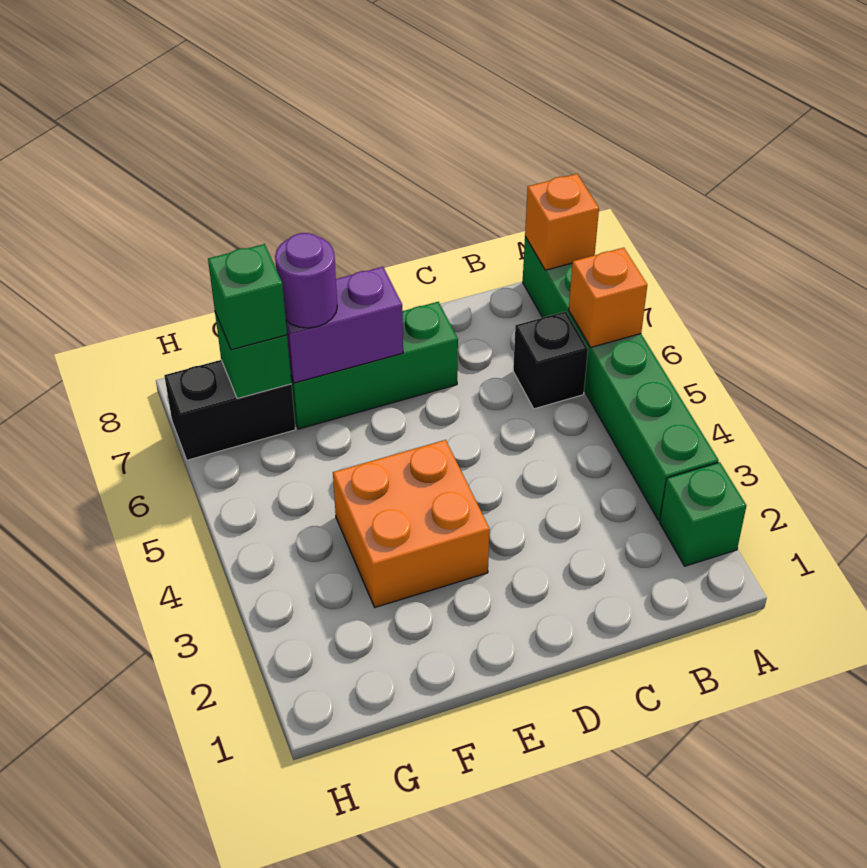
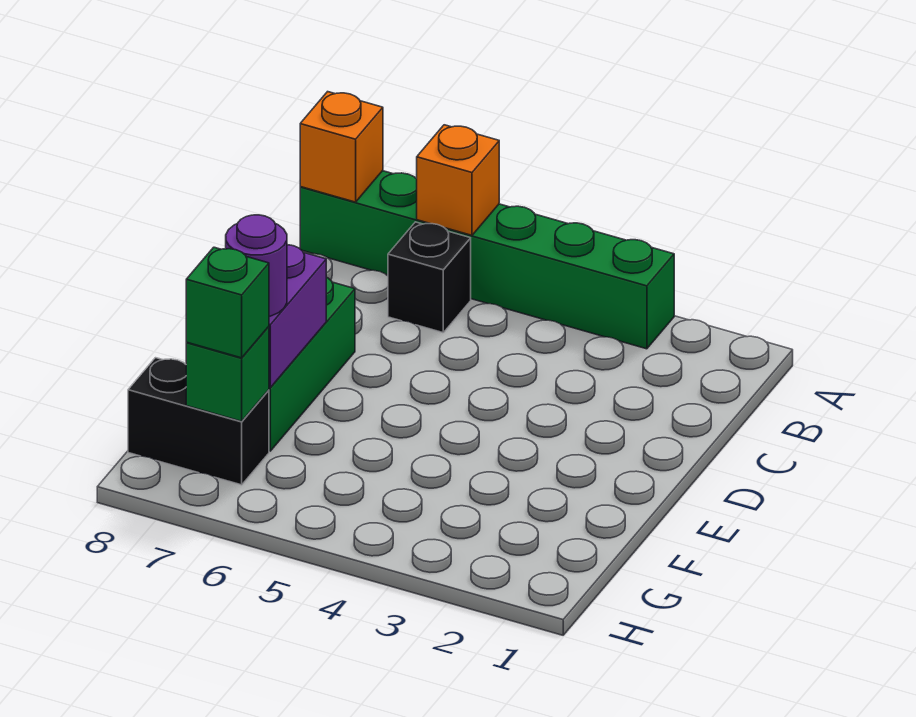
green brick A2 level 1 -> none
orange brick E3:F4 level 1 -> none
black brick G7:H7 level 1 -> black brick G7:G8 level 1

